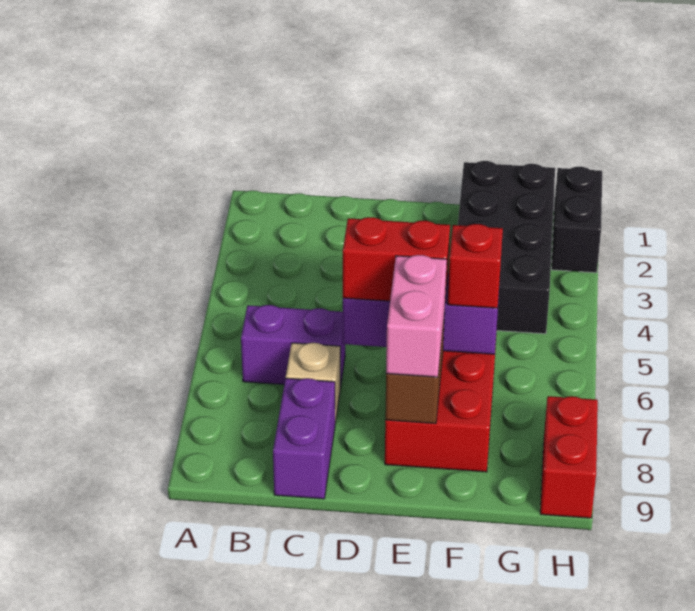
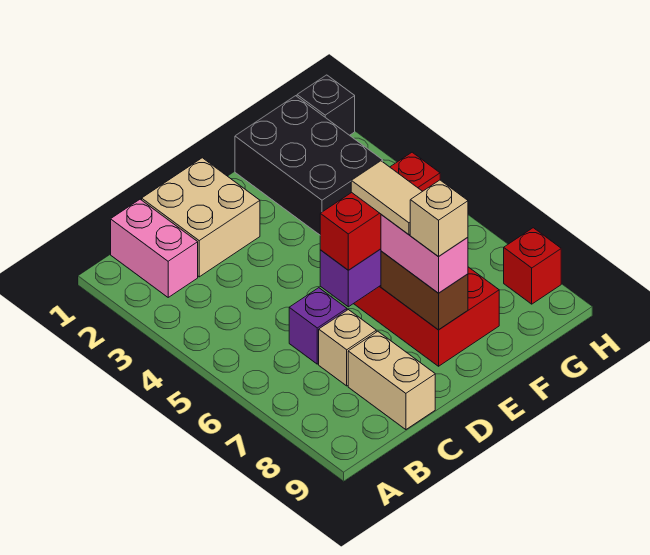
none -> pink brick B1:B2 level 1
purple brick B6:C6 level 1 -> purple brick C6 level 1
none -> tan brick C1:D2 level 1
purple brick C8:C9 level 1 -> tan brick C8:C9 level 1
none -> tan tile E6:E7 level 4
none -> tan brick E8 level 4
black brick F1:G4 level 1 -> black brick F1:G3 level 1
black brick H1:H2 level 1 -> black brick H1 level 1
red brick H8:H9 level 1 -> red brick H8 level 1

